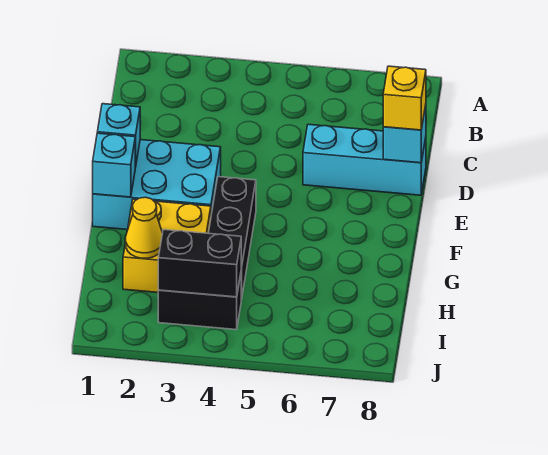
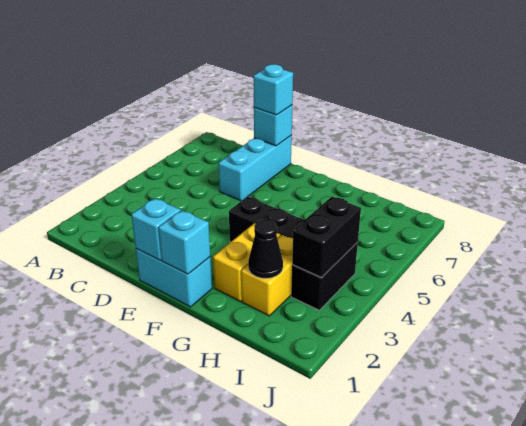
yellow brick D8 level 3 -> cyan brick D8 level 3
cyan brick E1:F3 level 1 -> cyan brick E1:F1 level 1
yellow cone H2 level 2 -> black cone H2 level 2

